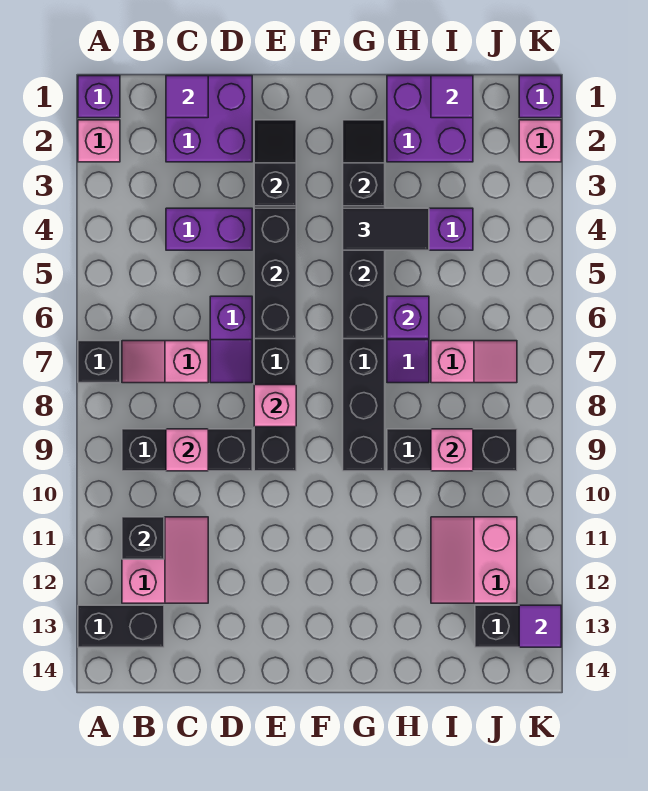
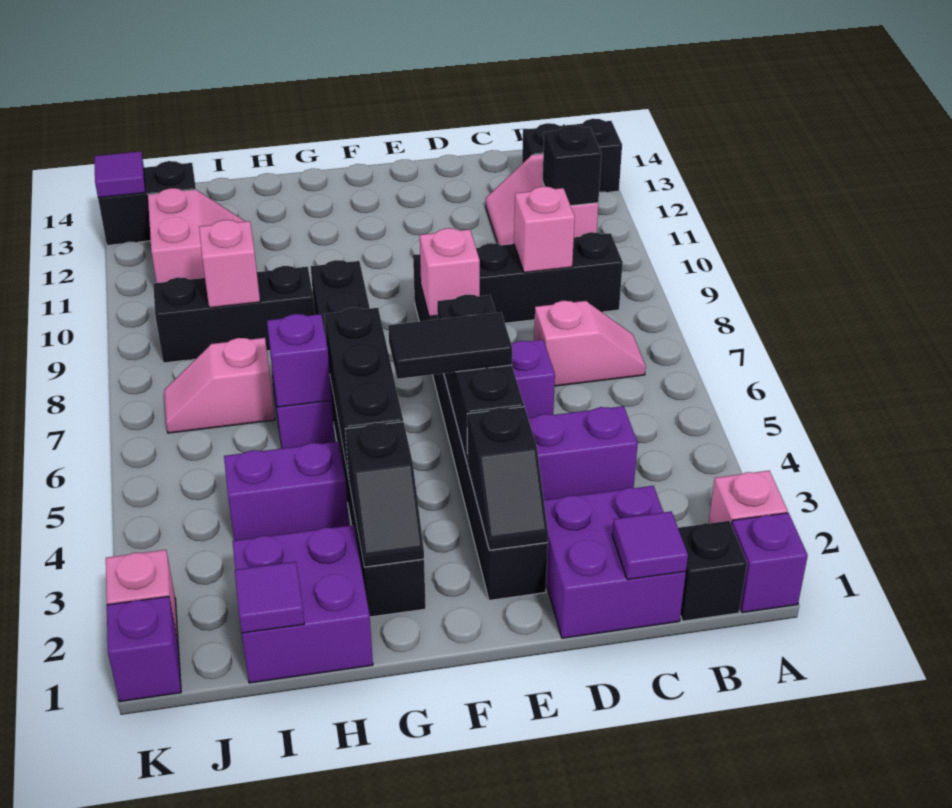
black brick A7 level 1 -> black brick B1 level 1
black tile G4:H4 level 3 -> black tile E5:F5 level 3

